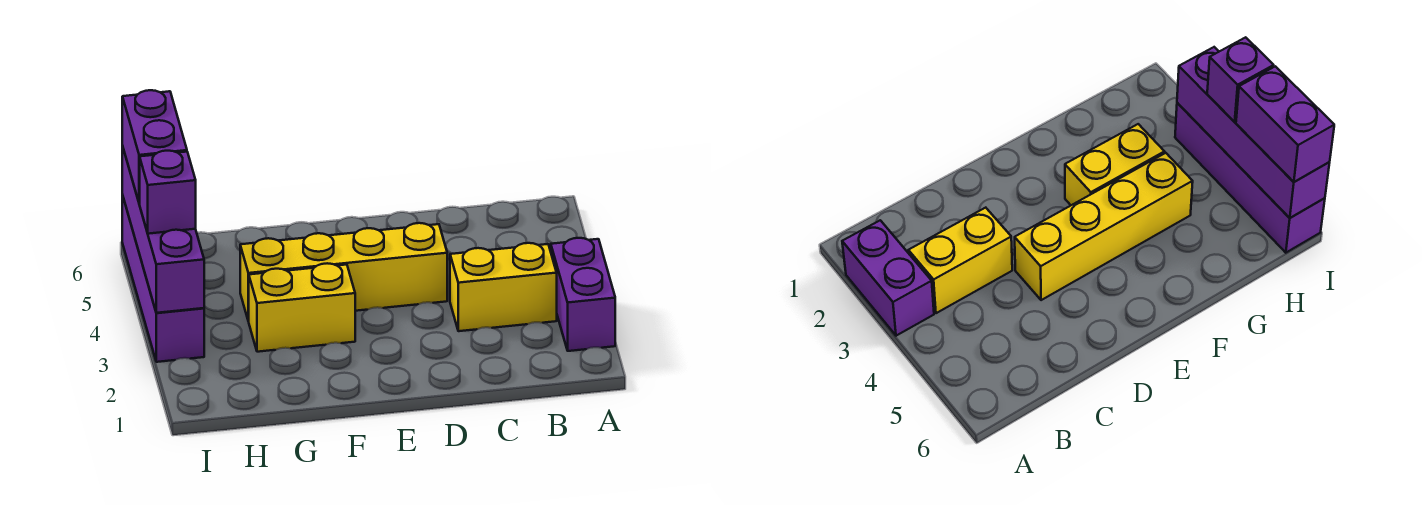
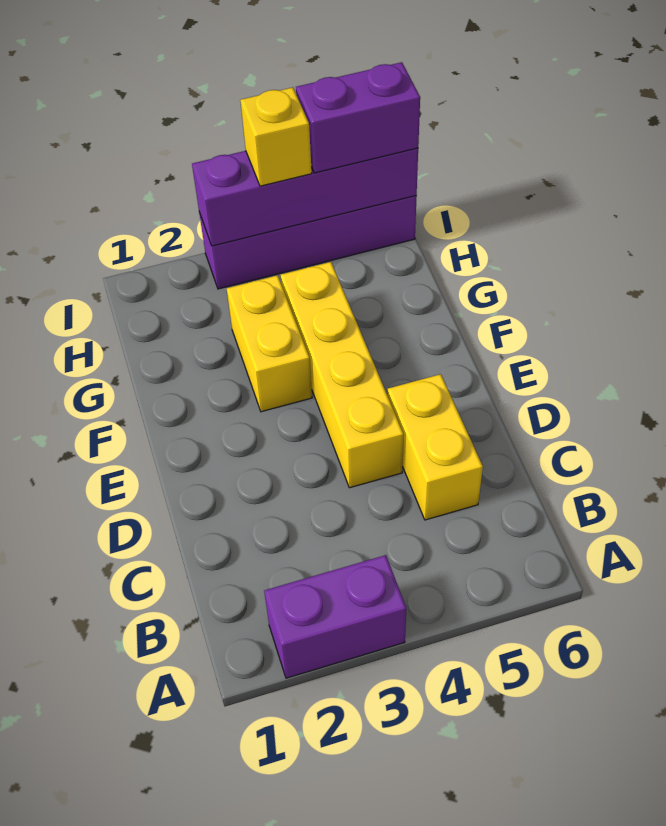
yellow brick B3:C3 level 1 -> yellow brick C5:D5 level 1
purple brick I4 level 3 -> yellow brick I4 level 3

